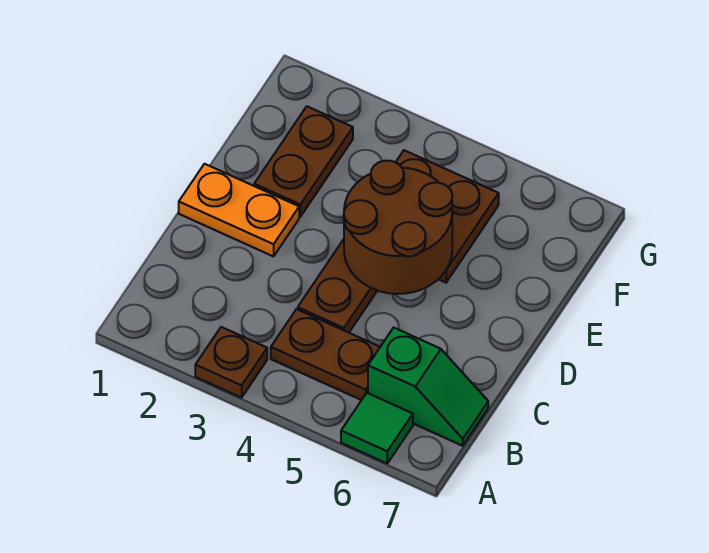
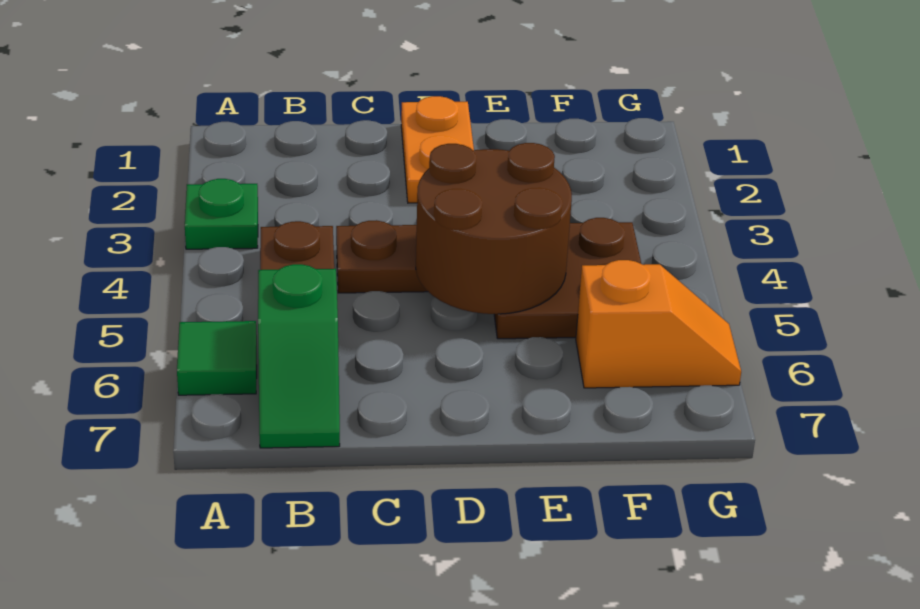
brown plate A3 level 1 -> green plate A3 level 1
brown plate E2:F2 level 1 -> none
none -> orange slope F6:G6 level 1 top F

